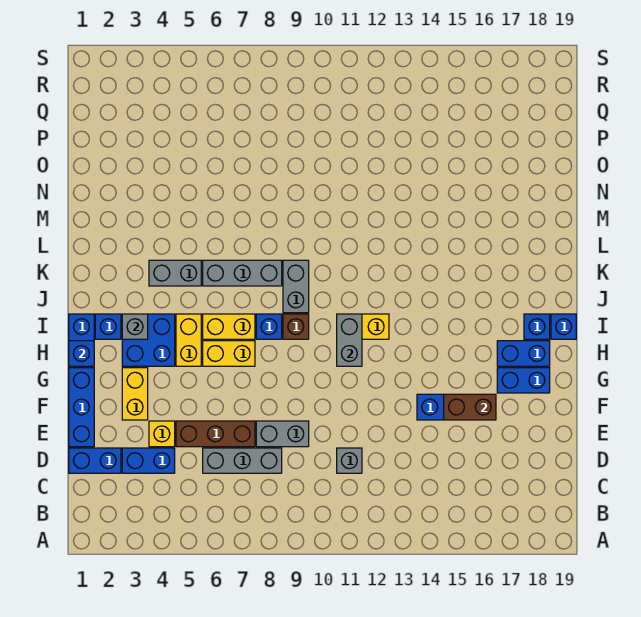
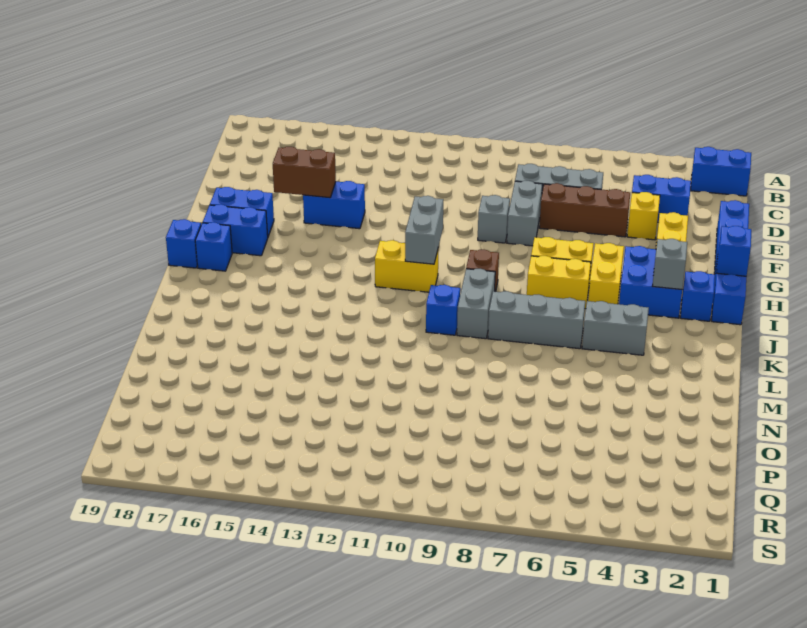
blue brick D1:D2 level 1 -> blue brick B1:B2 level 1
grey brick D11 level 1 -> grey brick F9 level 1
grey brick E8:E9 level 1 -> grey brick E8:F8 level 1
blue brick I8 level 1 -> blue brick K10 level 1

